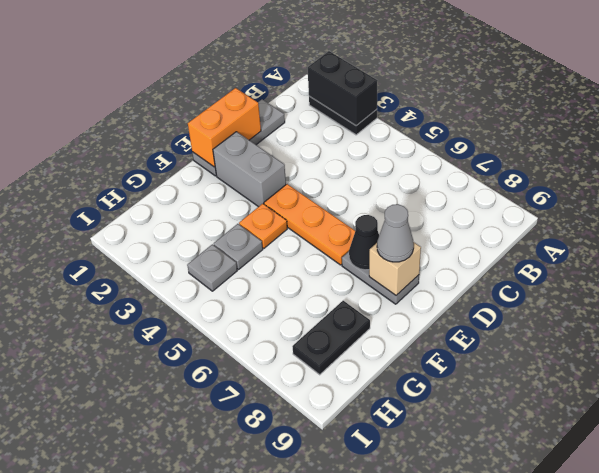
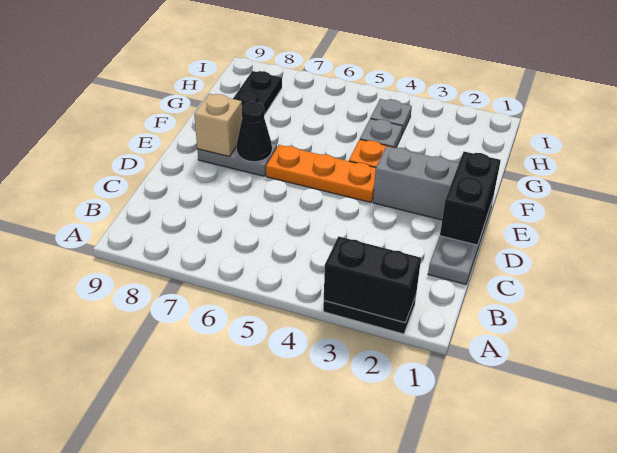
orange brick D1:E1 level 2 -> black brick D1:E1 level 2
grey cone E8 level 3 -> none

